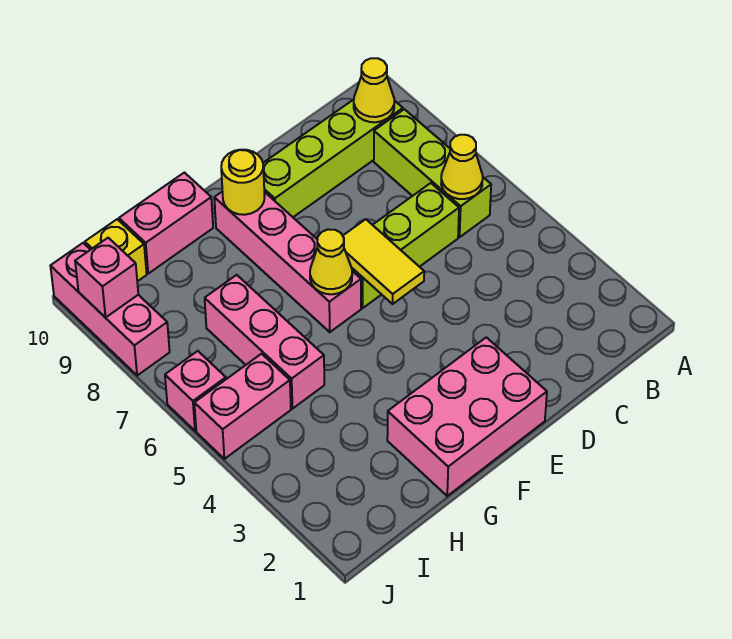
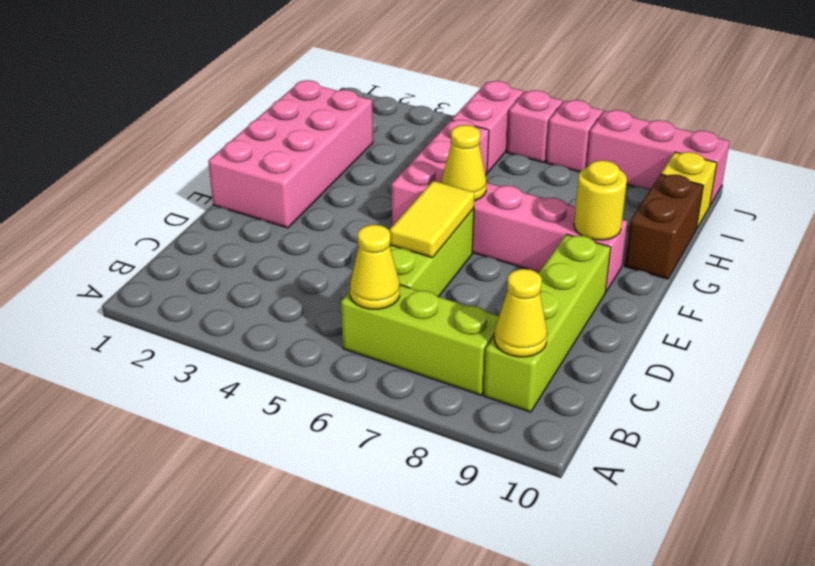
pink brick E1:G2 level 1 -> pink brick E1:H2 level 1
yellow tile E5:E6 level 2 -> yellow tile D6:E6 level 2
pink brick G10:H10 level 1 -> brown brick G10:H10 level 1
pink brick H5:H7 level 1 -> pink brick F5:H5 level 1
pink brick J9 level 2 -> pink brick J7 level 1

